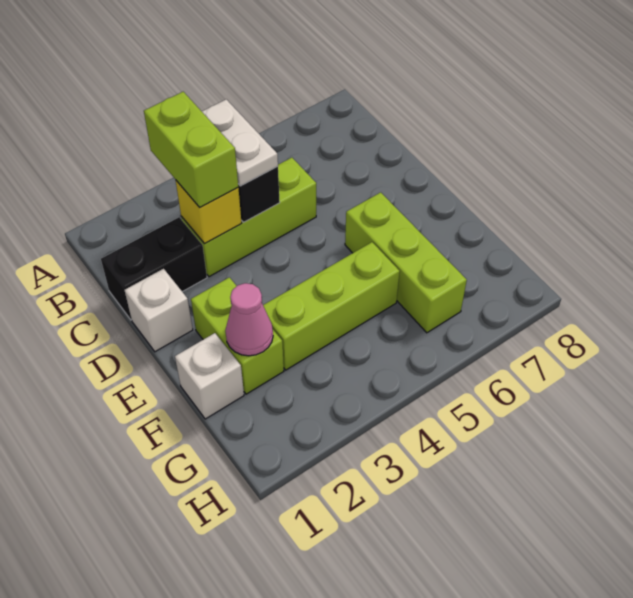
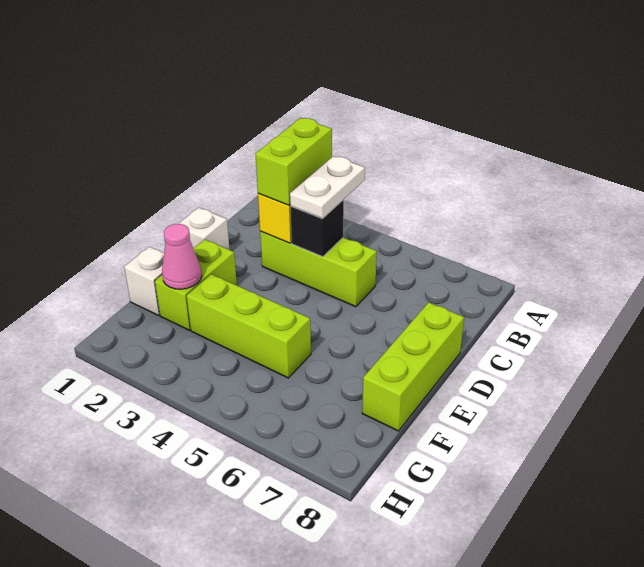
black brick C1:C2 level 1 -> none
lime brick E6:G6 level 1 -> lime brick D8:F8 level 1

